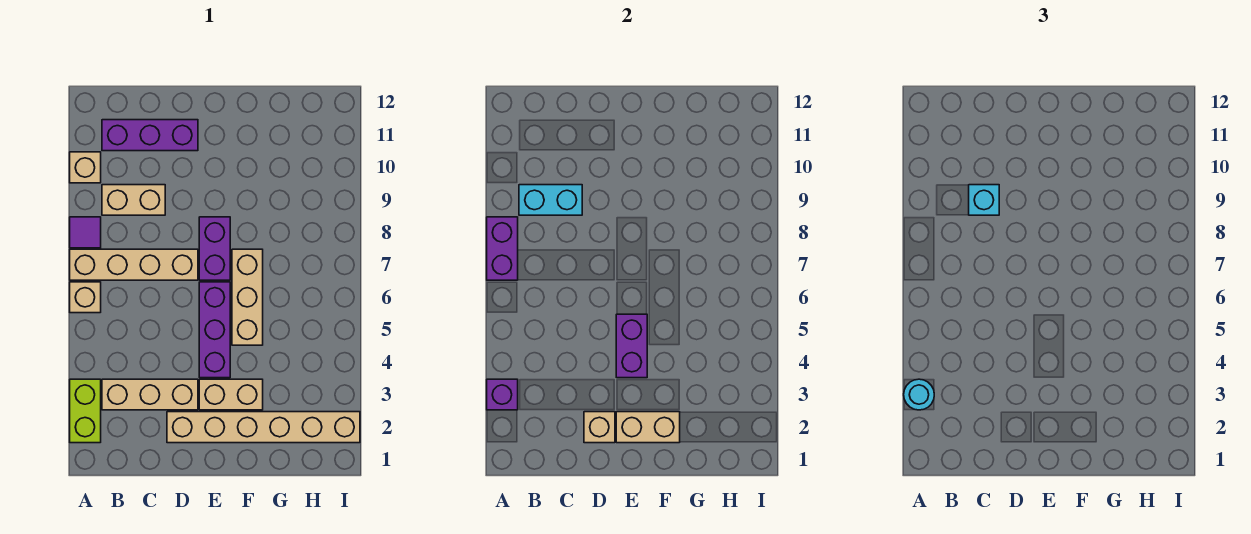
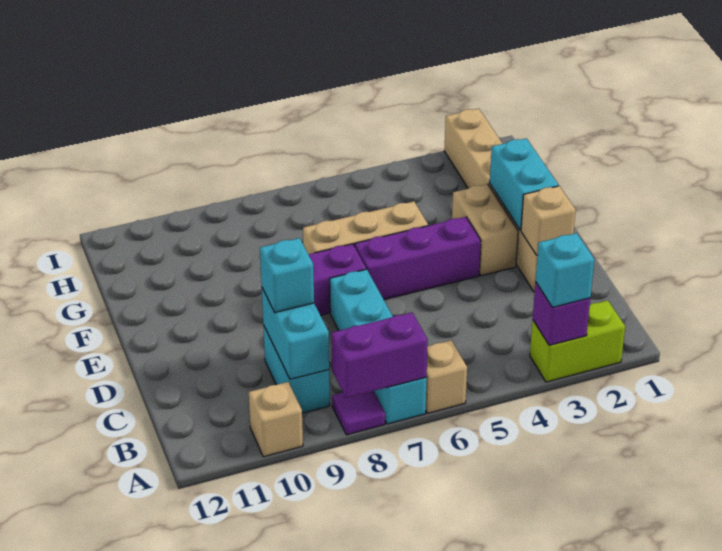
cyan round brick A3 level 3 -> cyan brick A3 level 3
tan brick A7:D7 level 1 -> cyan brick A7:D7 level 1
tan brick B3:D3 level 1 -> none
tan brick B9:C9 level 1 -> cyan brick B9:C9 level 1
purple brick B11:D11 level 1 -> none
tan brick E2:F2 level 2 -> cyan brick E2:F2 level 2
purple brick E4:E5 level 2 -> none

